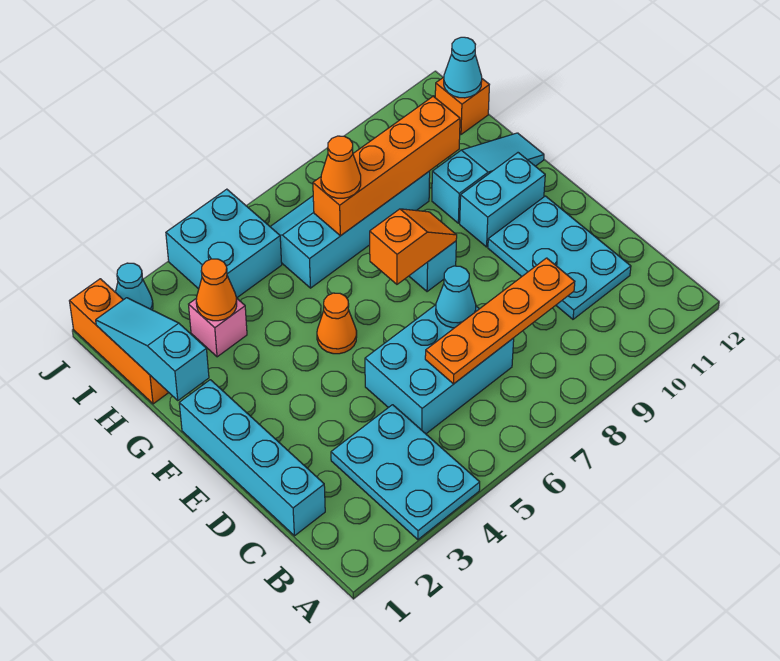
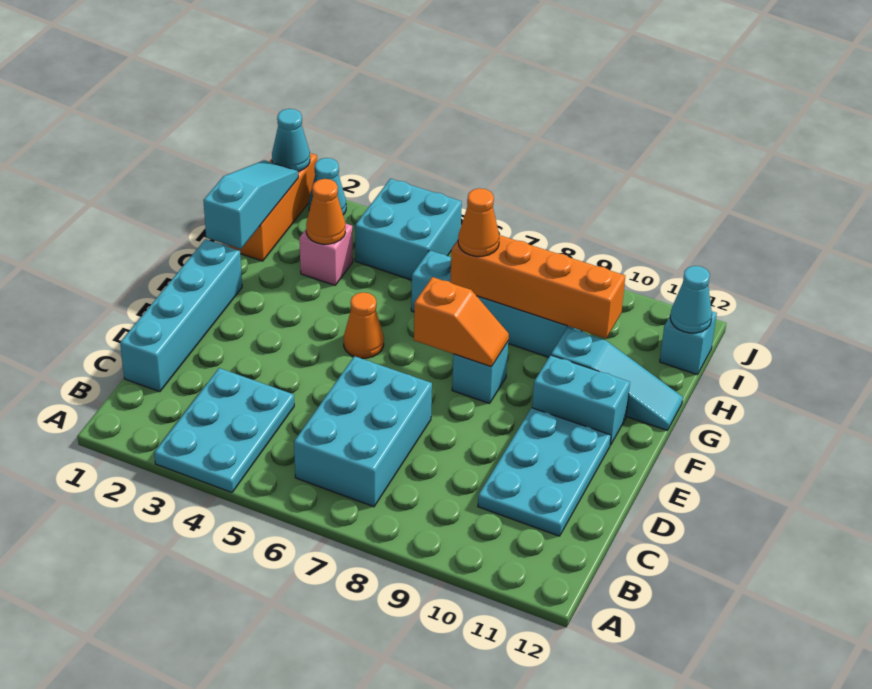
cyan brick C5:D7 level 1 -> cyan brick B6:D7 level 1
orange plate C6:C9 level 2 -> none
cyan cone D7 level 2 -> cyan cone J1 level 2
orange brick I12 level 1 -> cyan brick I12 level 1

